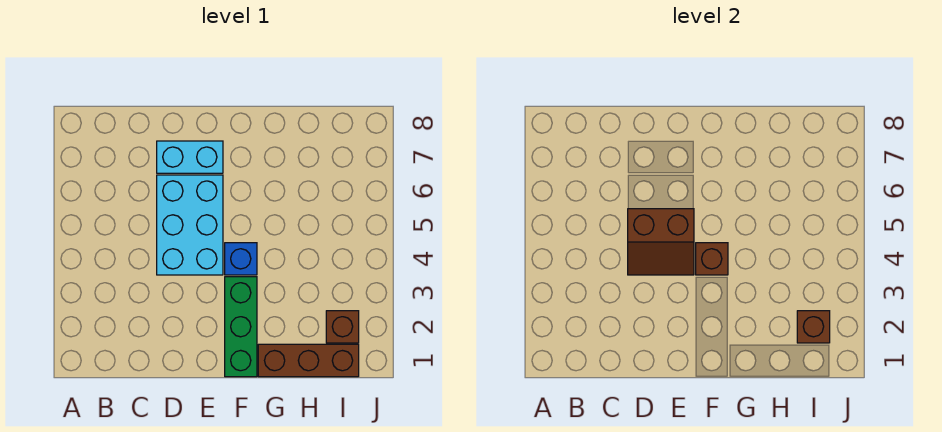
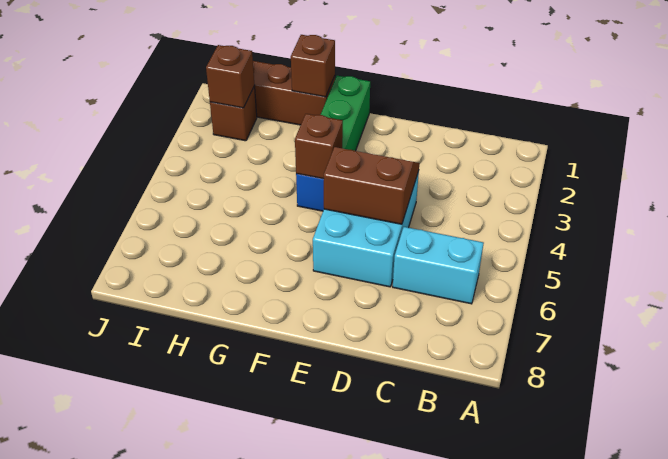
cyan brick D7:E7 level 1 -> cyan brick B6:C6 level 1
none -> brown brick G1 level 2

